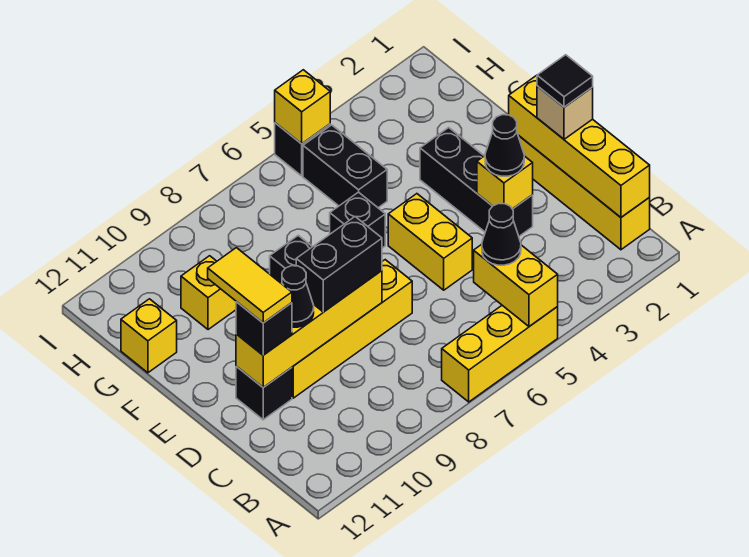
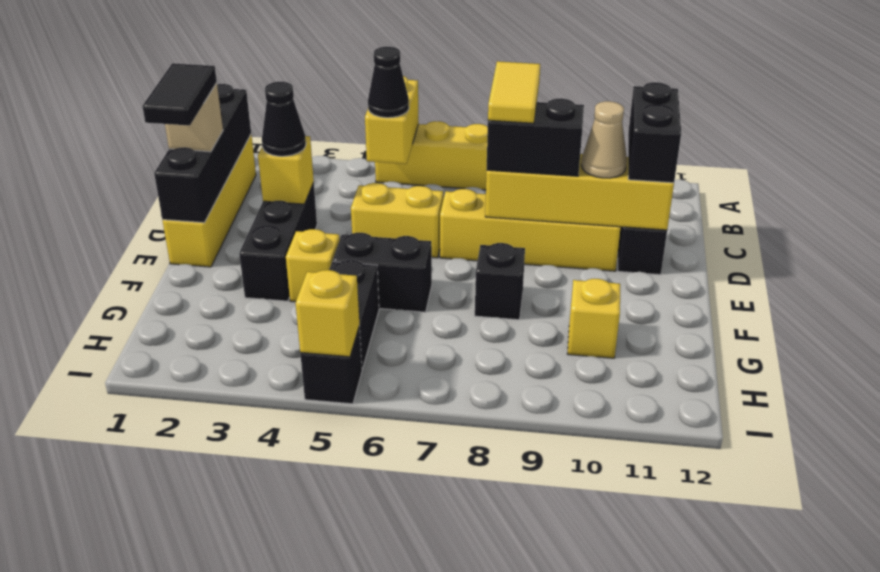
yellow brick B1:E1 level 2 -> black brick B1:E1 level 2
black tile D1 level 4 -> black tile D1:E1 level 4
yellow brick D5:E5 level 1 -> yellow brick D5:D6 level 1
black cone D10 level 3 -> tan cone D10 level 3
black brick D11 level 3 -> black brick C11:D11 level 3
yellow tile D11:E11 level 4 -> yellow tile C8:D8 level 4
black brick F6 level 1 -> black brick F5:F6 level 1
yellow brick G12 level 1 -> yellow brick F4 level 1

